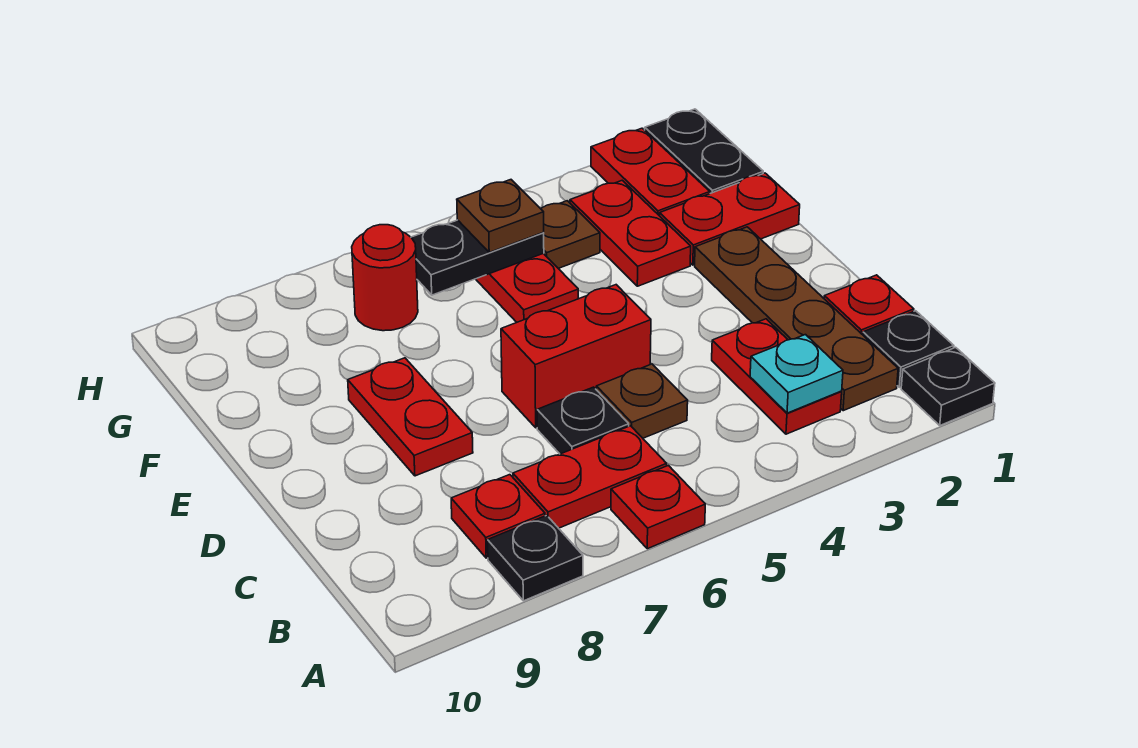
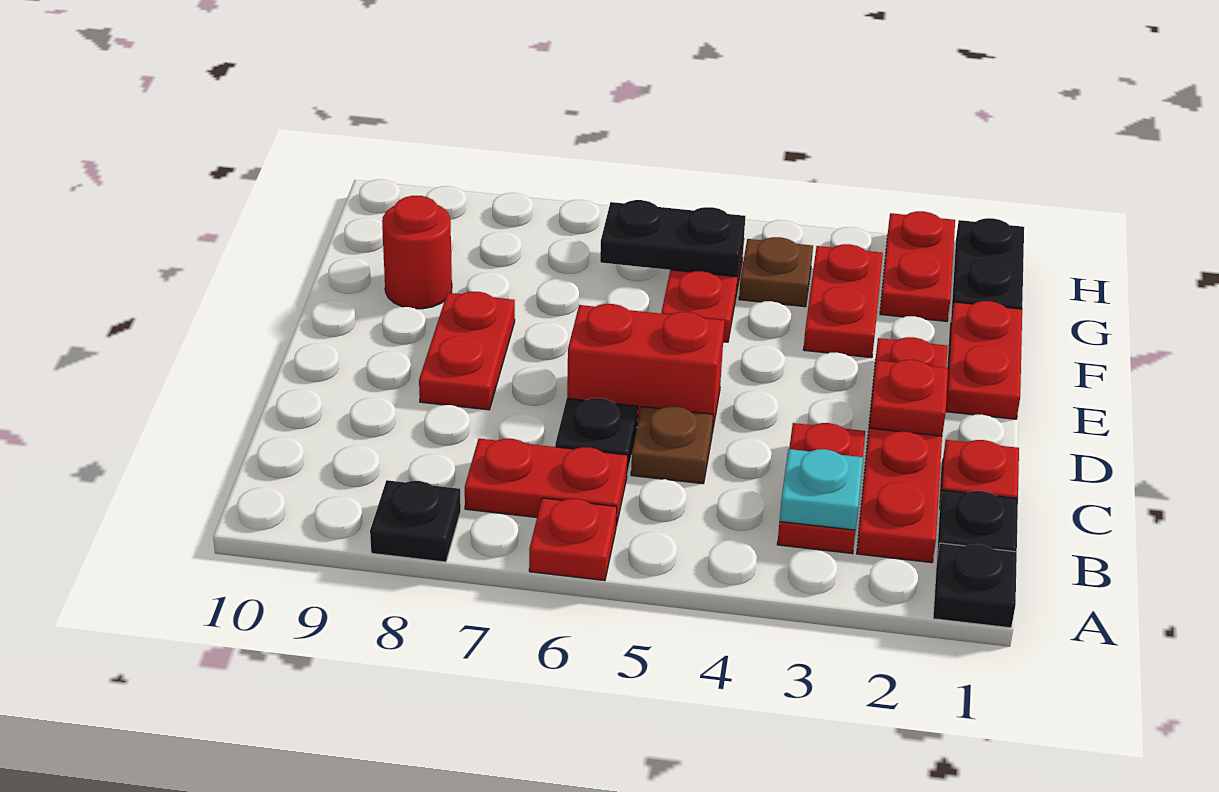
brown plate B2:E2 level 1 -> red plate B2:E2 level 1
red plate B8 level 1 -> red plate D2 level 2
red plate F1:F2 level 1 -> red plate E1:F1 level 1
brown plate G5 level 3 -> none
red round brick G7 level 1 -> red round brick F9 level 1

